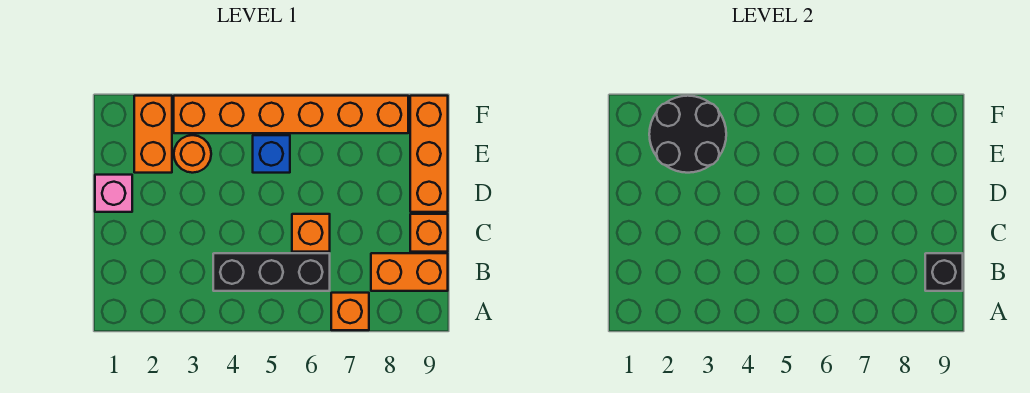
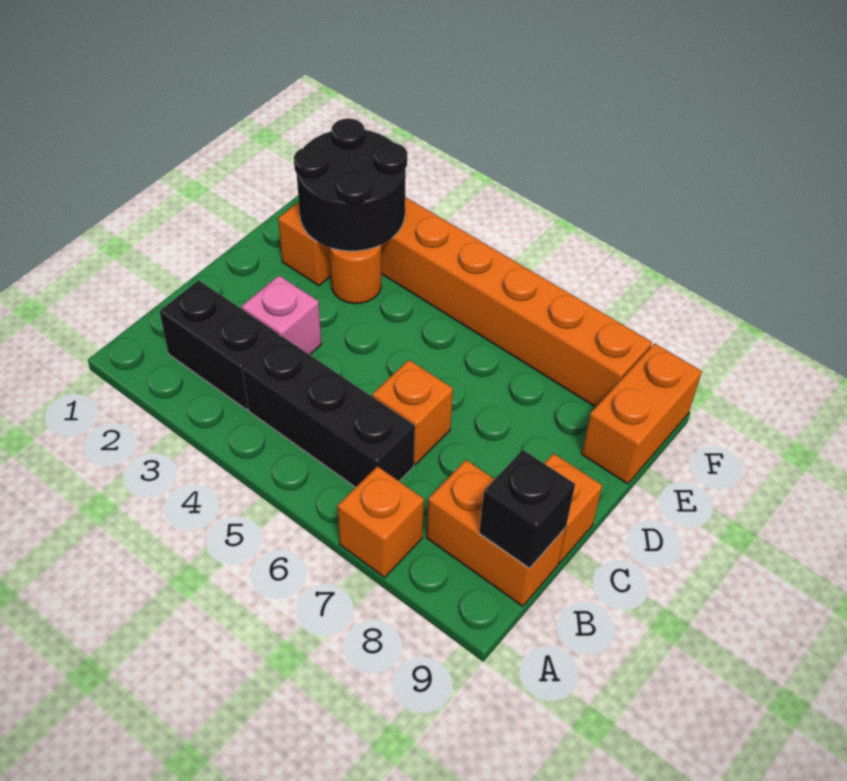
none -> black brick B2:B3 level 1
pink brick D1 level 1 -> pink brick C3 level 1
orange brick D9:F9 level 1 -> orange brick E9:F9 level 1
blue brick E5 level 1 -> none

